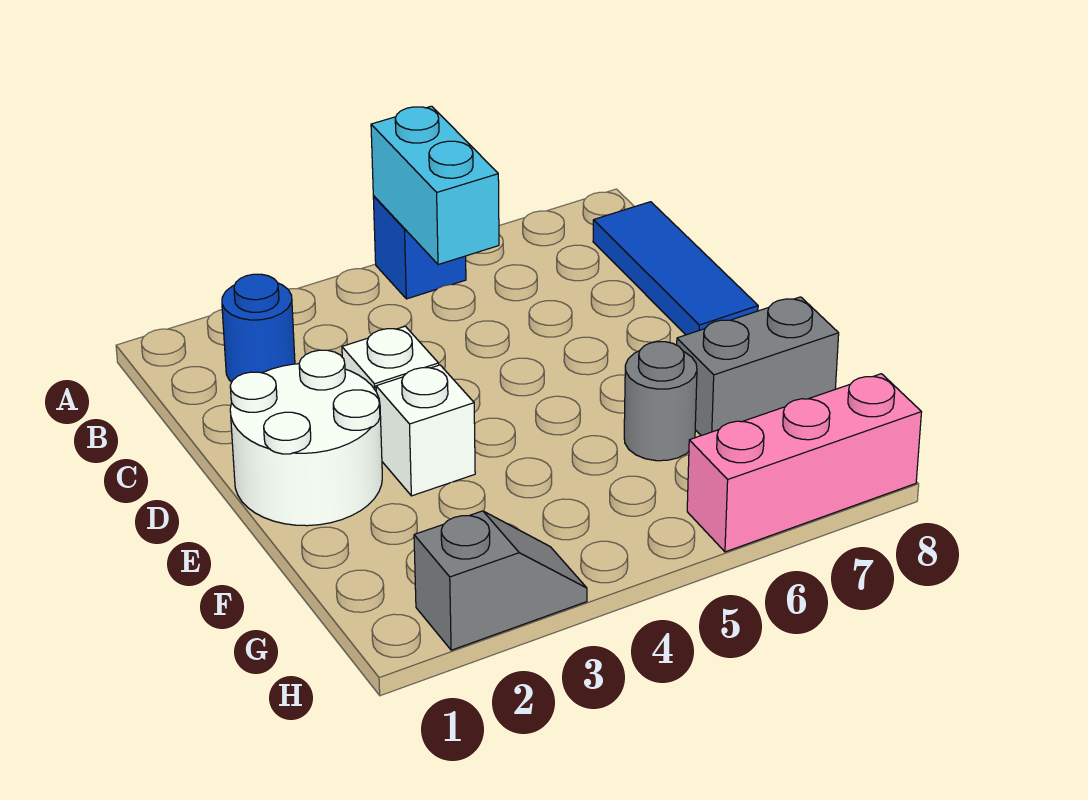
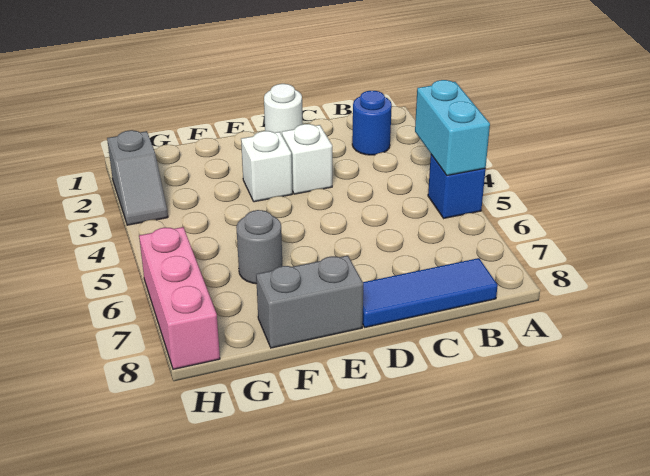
cyan brick A5:B5 level 2 -> cyan brick A4:A5 level 2
white round brick D1:E2 level 1 -> white round brick D1 level 1
grey brick F7:F8 level 1 -> grey brick E8:F8 level 1

